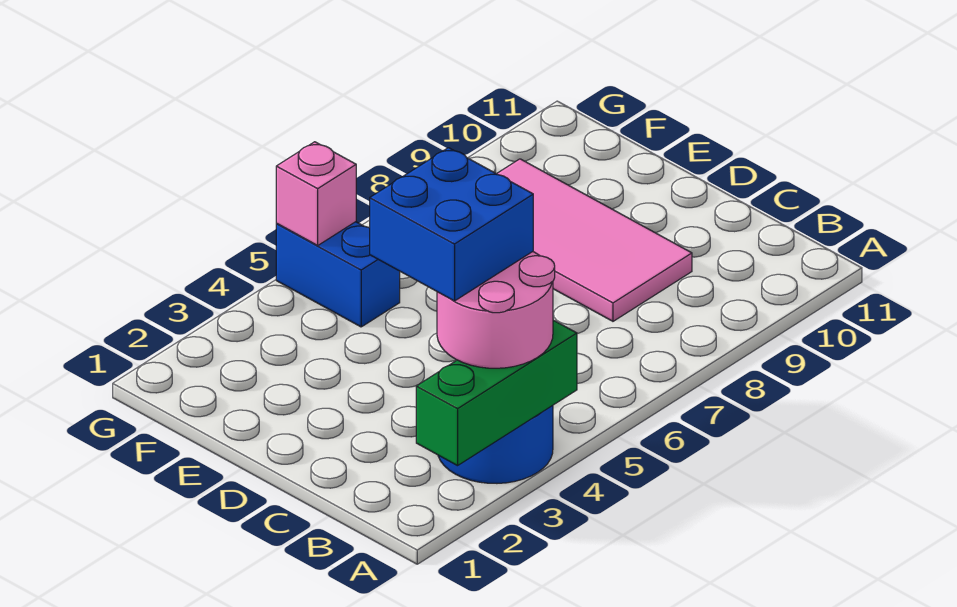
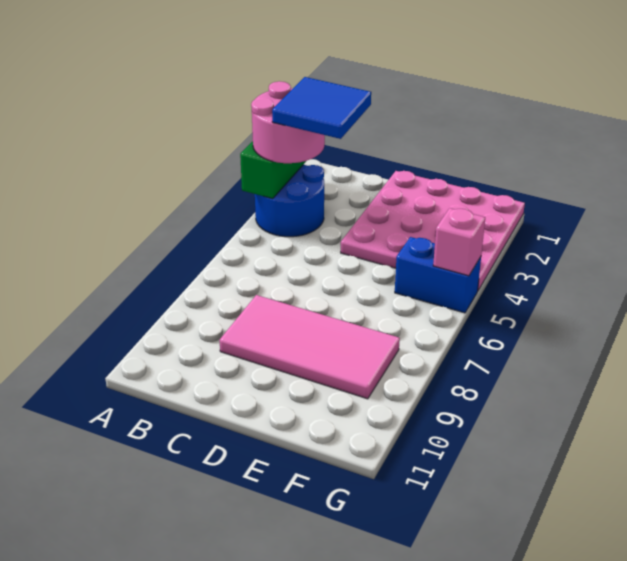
blue brick B3:C4 level 4 -> blue tile B3:C4 level 4
none -> pink plate D1:G4 level 1

